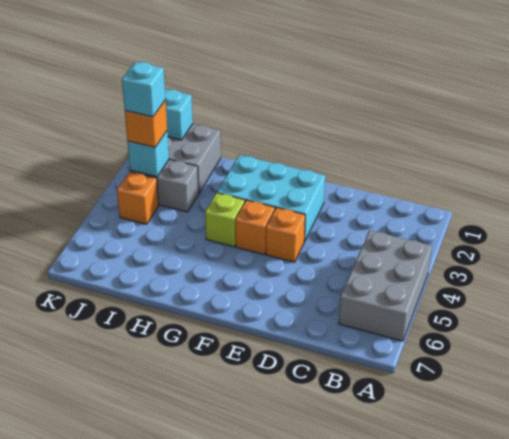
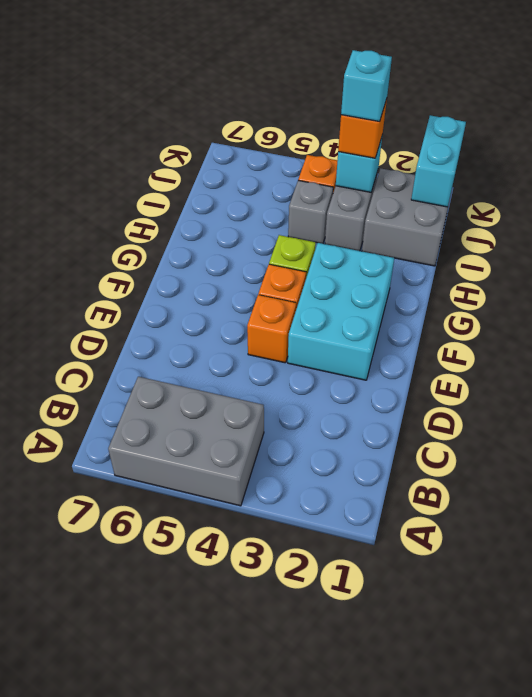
none -> grey brick I4 level 1

